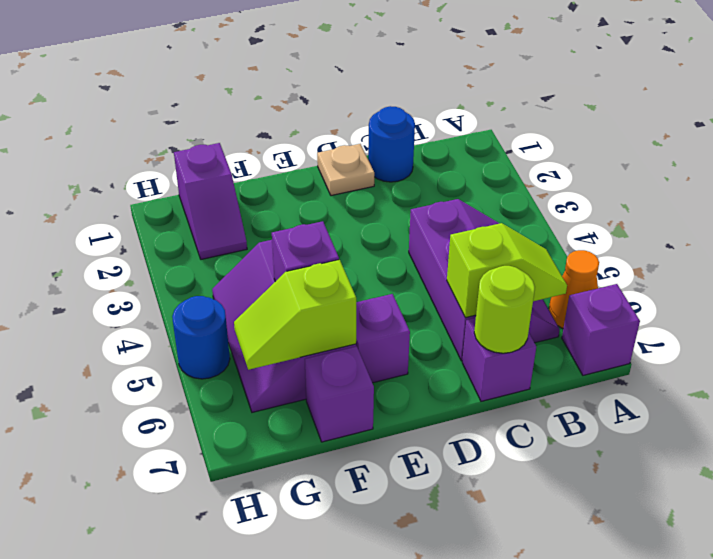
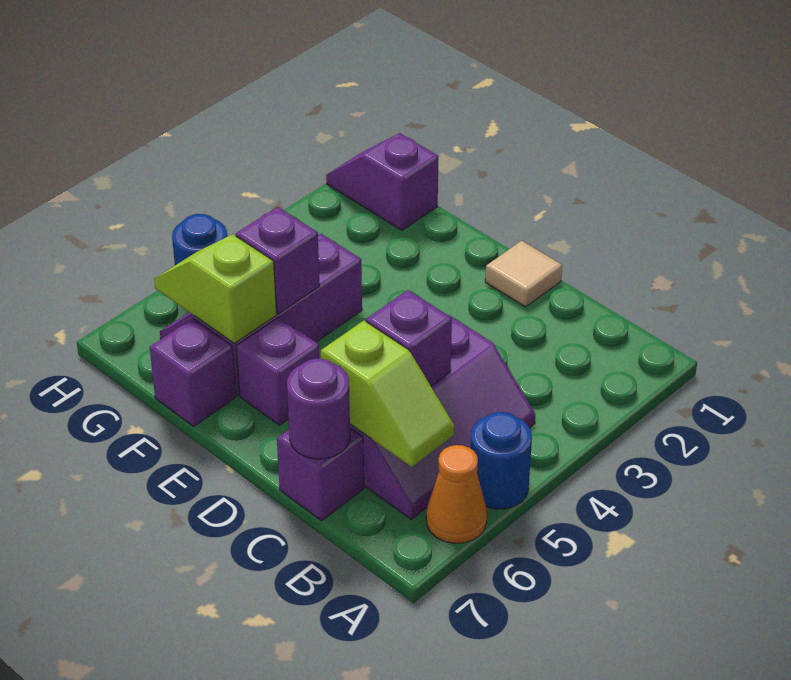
purple brick A7 level 1 -> purple brick C5 level 2
blue round brick C1 level 1 -> blue round brick A5 level 1
lime round brick C7 level 2 -> purple round brick C7 level 2
tan plate D1 level 1 -> tan tile D1 level 1
purple slope G1:G2 level 1 top 1 -> purple slope G1:H1 level 1 top G

